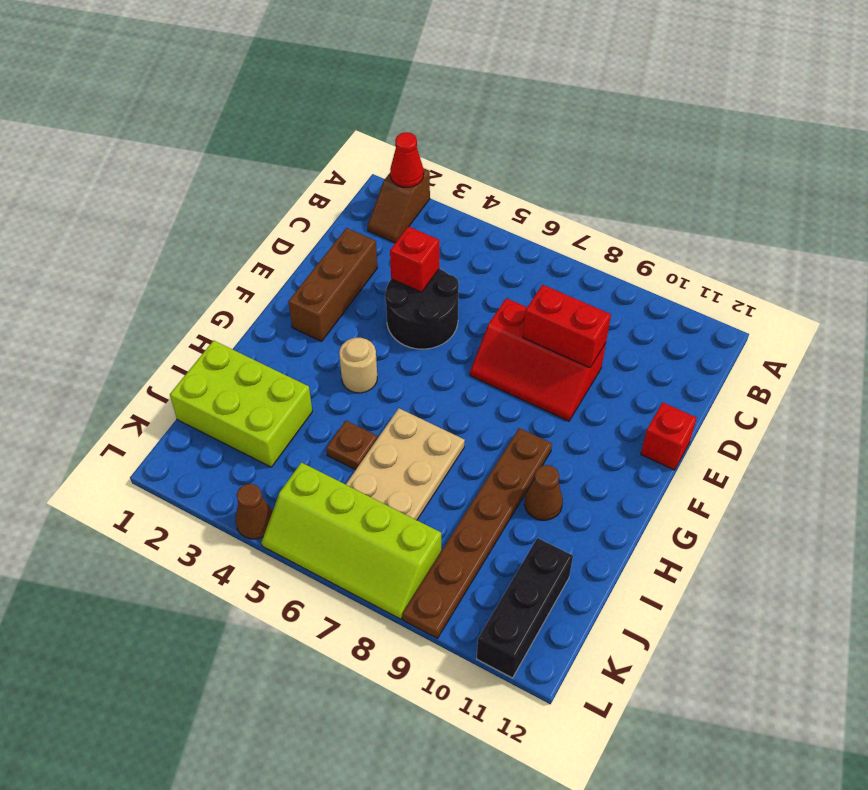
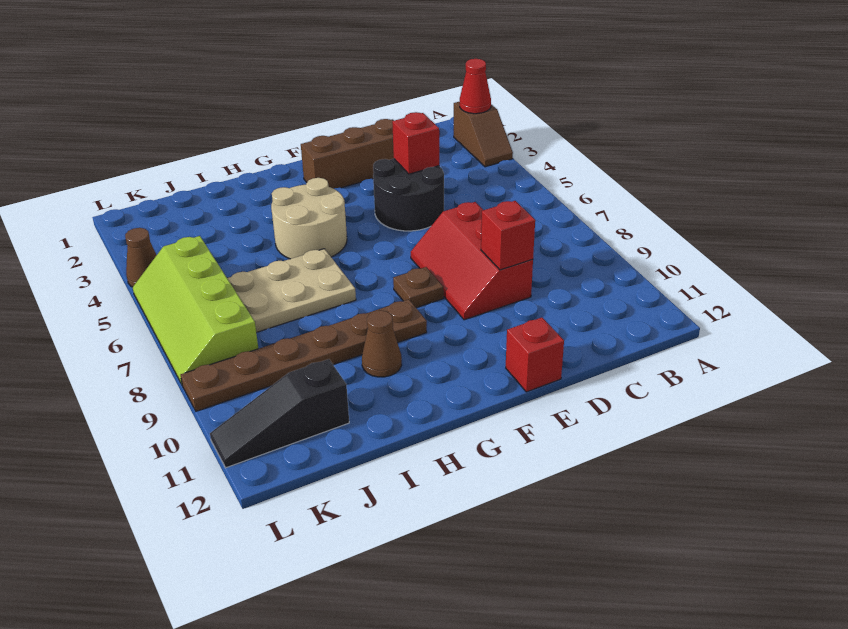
brown slope A2:B2 level 1 top A -> brown slope A2:A3 level 1 top 2
red brick D8:D9 level 2 -> red brick D9 level 2
tan round brick G4 level 1 -> tan round brick G4:H5 level 1
lime brick I1:J3 level 1 -> none
brown plate I5 level 1 -> brown plate F8 level 1
black brick J11:L11 level 1 -> black slope J11:L11 level 1 top J

